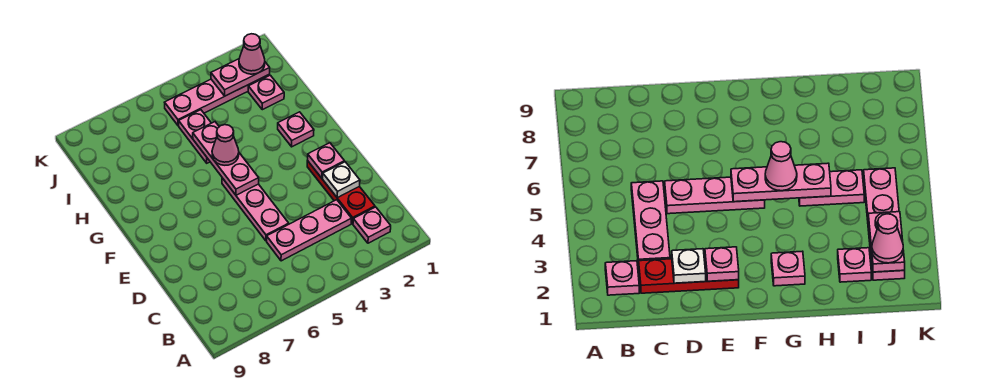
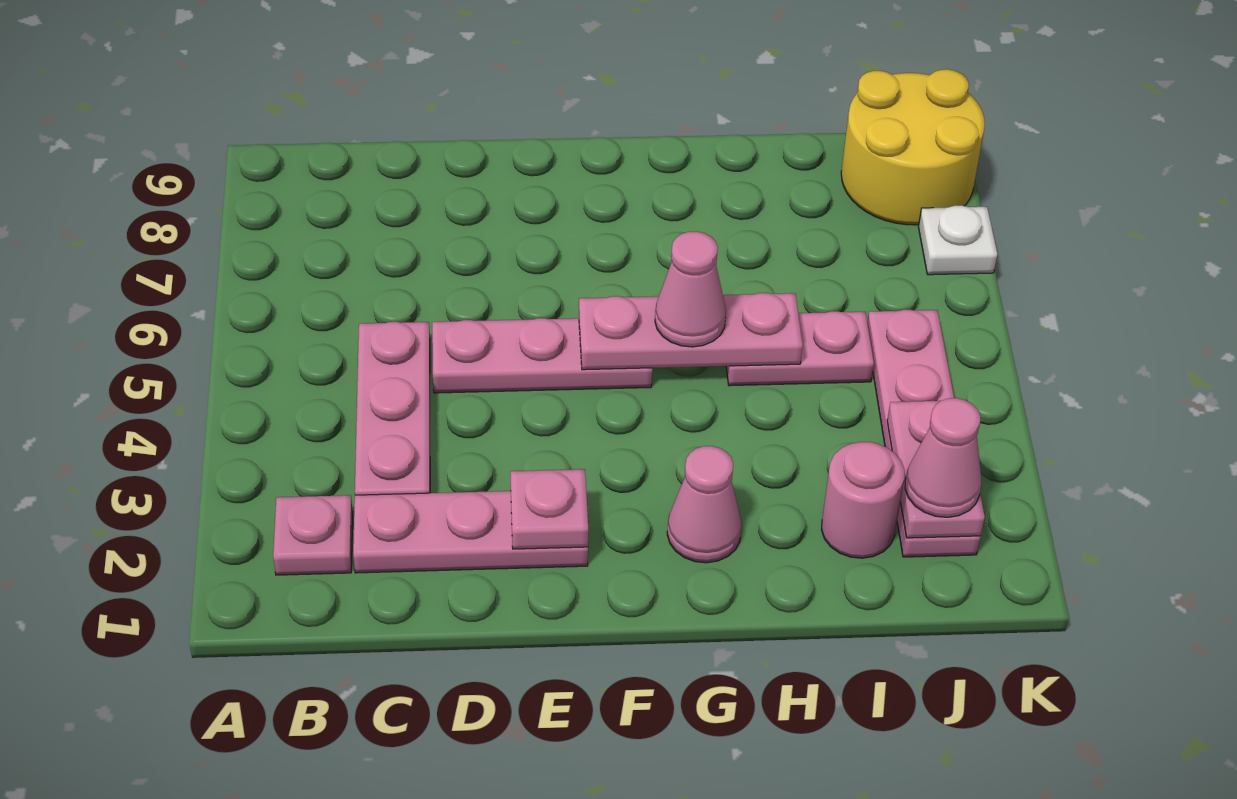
red plate C2:E2 level 1 -> pink plate C2:E2 level 1
white plate D2 level 2 -> white plate K7 level 1
pink plate G2 level 1 -> pink cone G2 level 1
pink plate I2 level 1 -> pink round brick I2 level 1
none -> yellow round brick J8:K9 level 1

